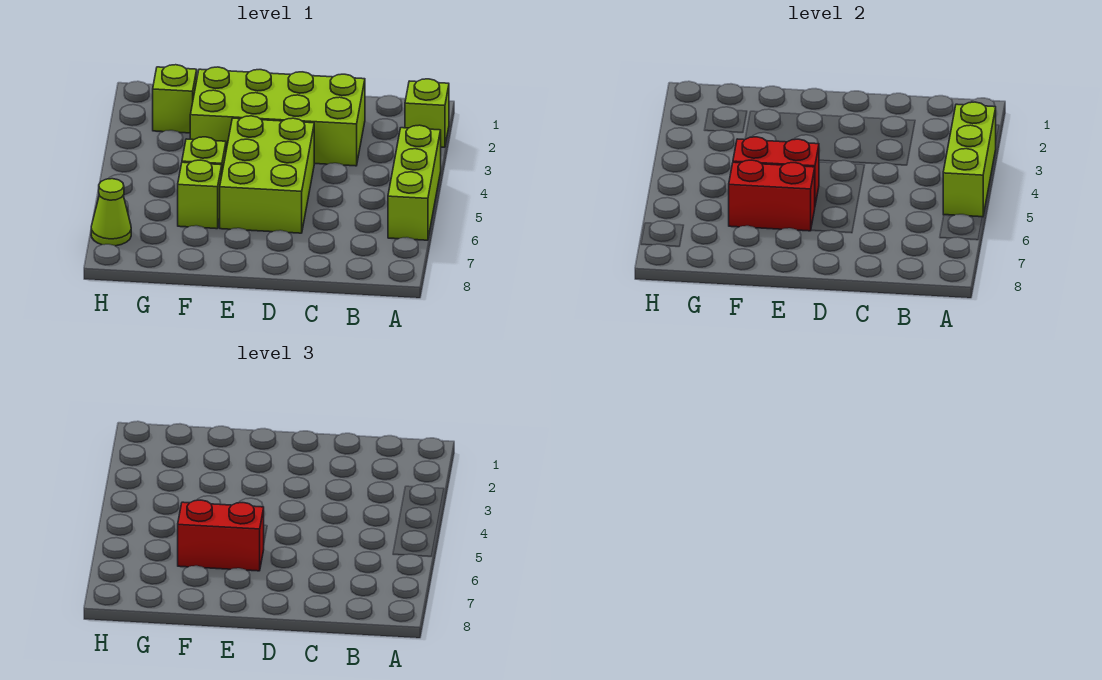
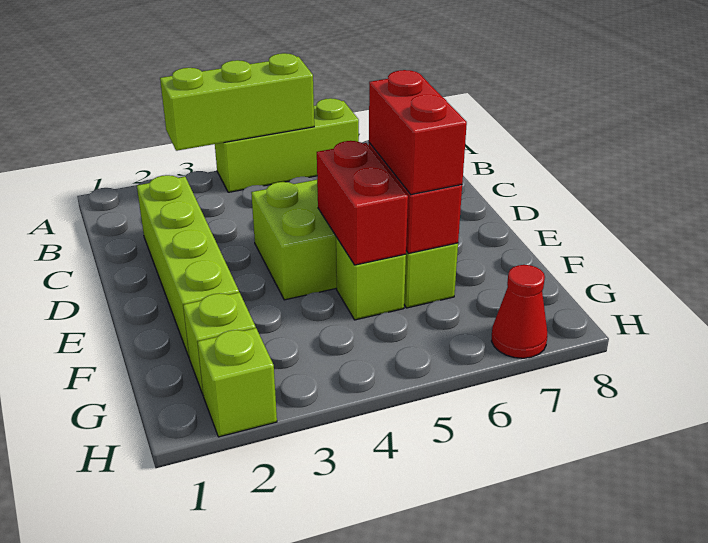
lime brick A2 level 1 -> lime brick H2 level 1
lime brick C2:F3 level 1 -> lime brick C2:F2 level 1
lime cone H7 level 1 -> red cone H7 level 1

